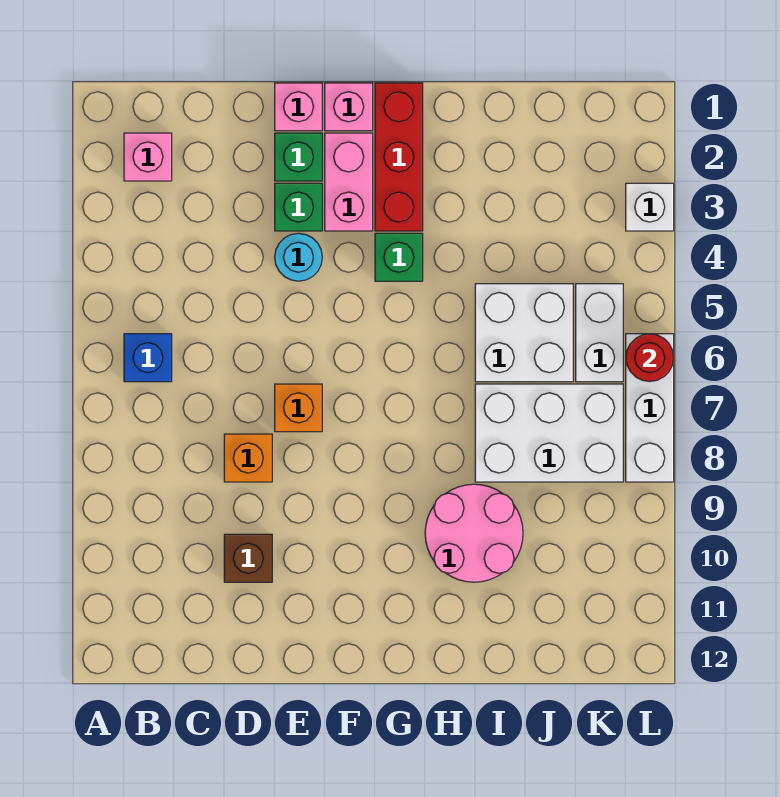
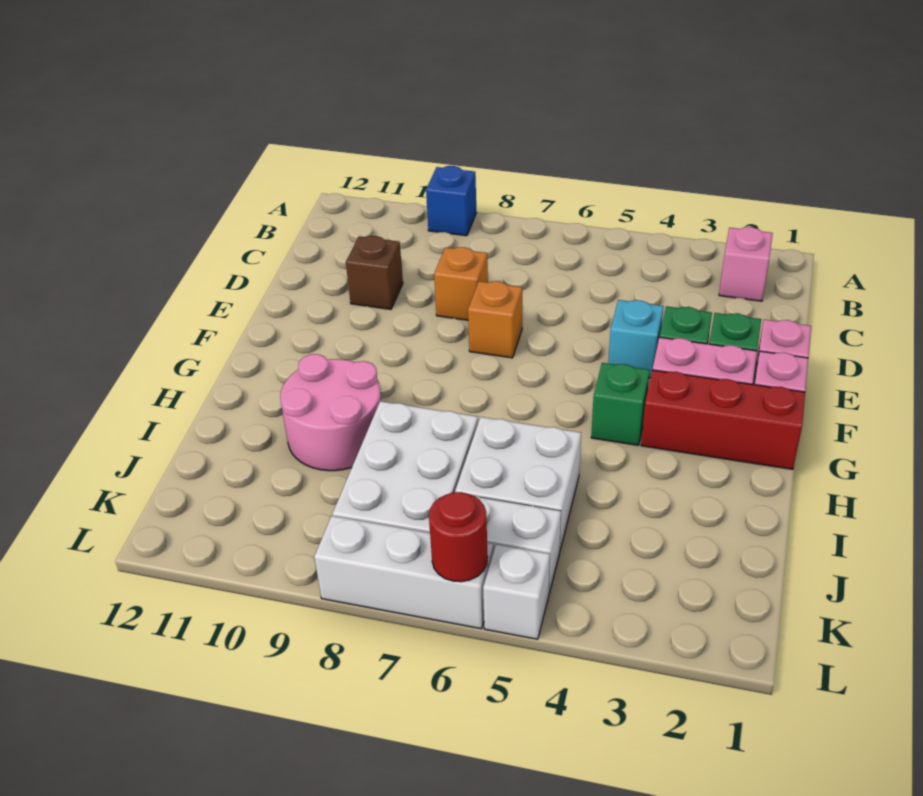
blue brick B6 level 1 -> blue brick A9 level 1
cyan round brick E4 level 1 -> cyan brick E4 level 1
white brick L3 level 1 -> white brick L5 level 1

